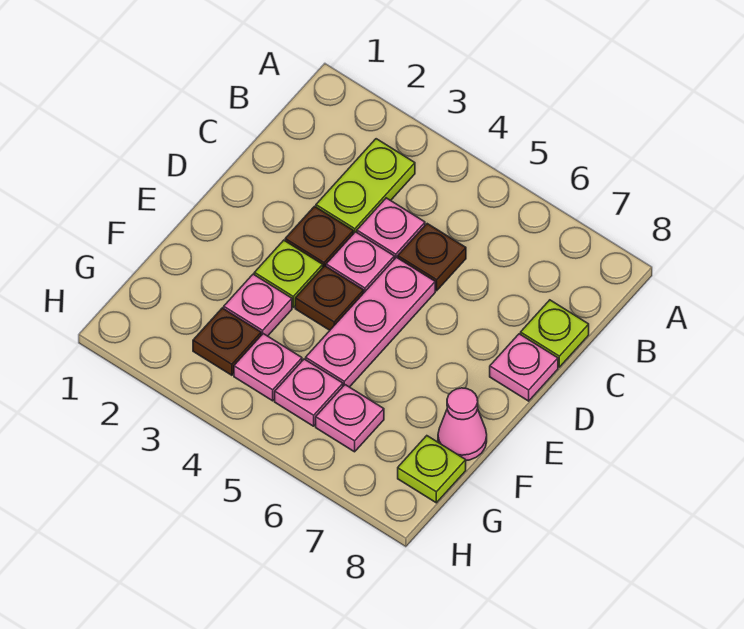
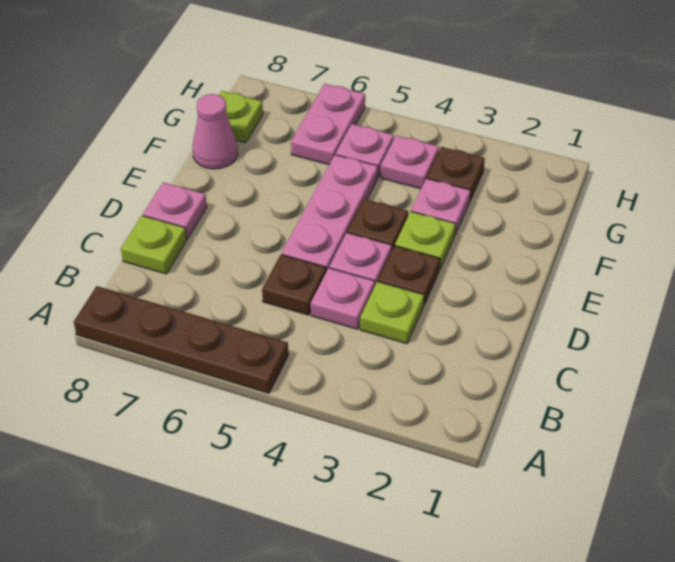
none -> brown plate A5:A8 level 1
lime plate B3:C3 level 1 -> lime plate C3 level 1
pink plate G6 level 1 -> pink plate G6:H6 level 1

